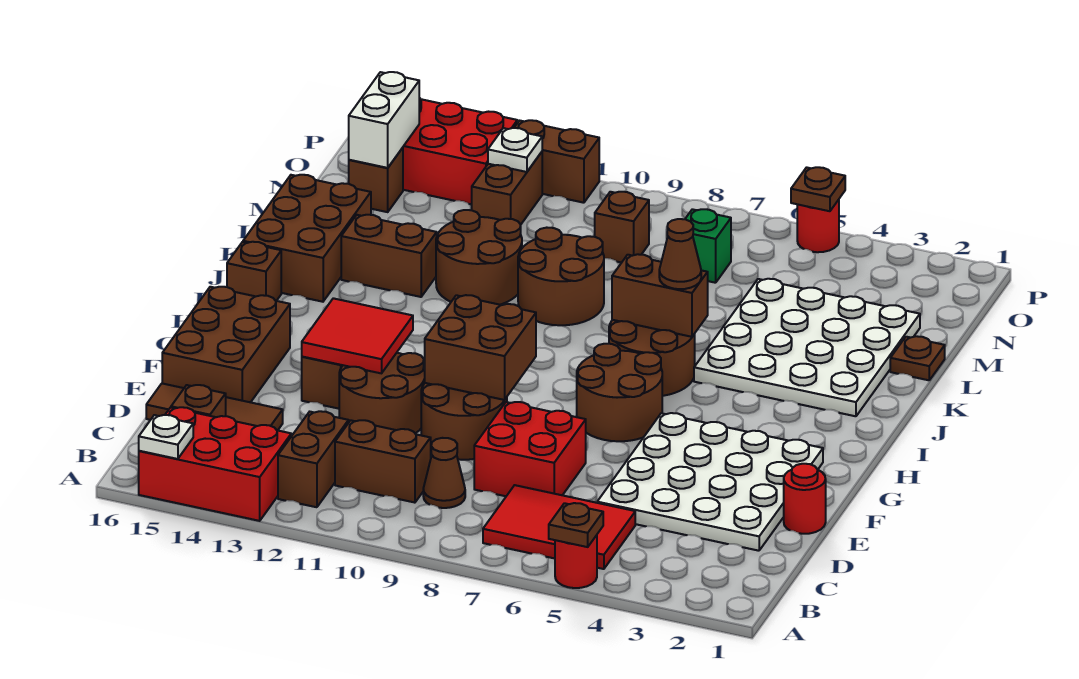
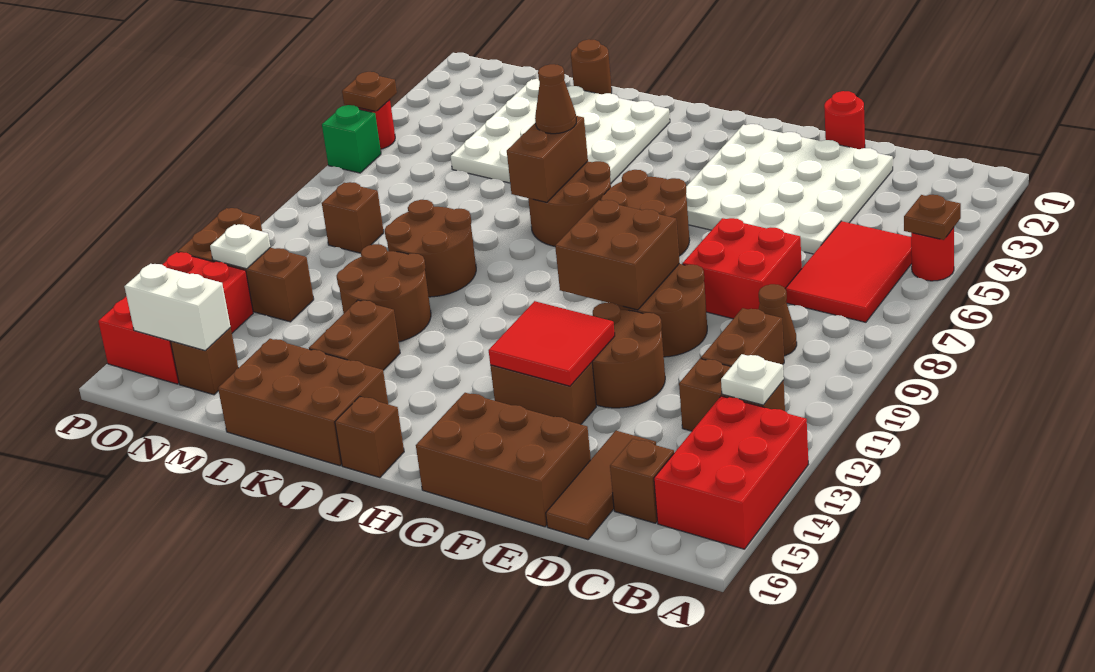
white plate A15 level 2 -> white plate B12 level 2
brown plate L1 level 1 -> brown round brick L1 level 1
green brick N7 level 1 -> green brick P6 level 1

